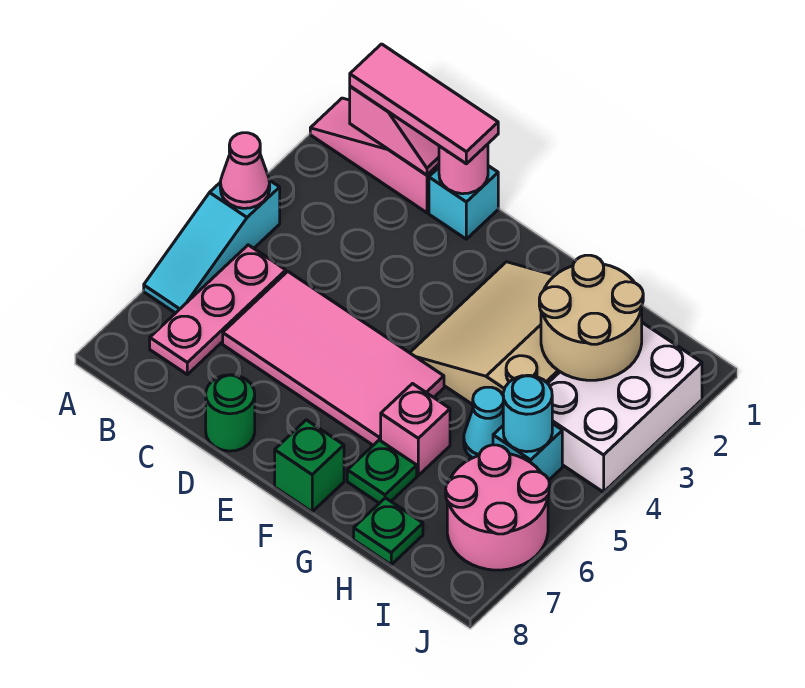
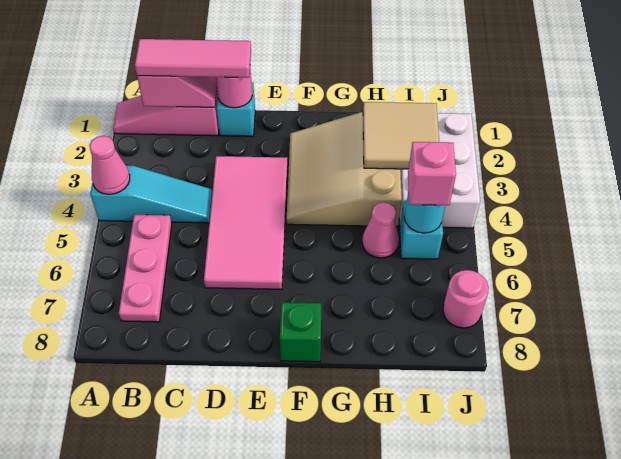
cyan slope A4:A6 level 1 top 4 -> cyan slope A4:C4 level 1 top A
pink tile C5:F6 level 1 -> pink tile D3:E6 level 1
green round brick D8 level 1 -> none
pink brick G6 level 1 -> pink brick I5 level 3
green plate G7 level 1 -> none
tan round brick H2:I3 level 2 -> tan tile H2:I3 level 2
cyan cone H5 level 1 -> pink cone H5 level 1
green plate H8 level 1 -> none
pink round brick I6:J7 level 1 -> pink round brick J7 level 1

